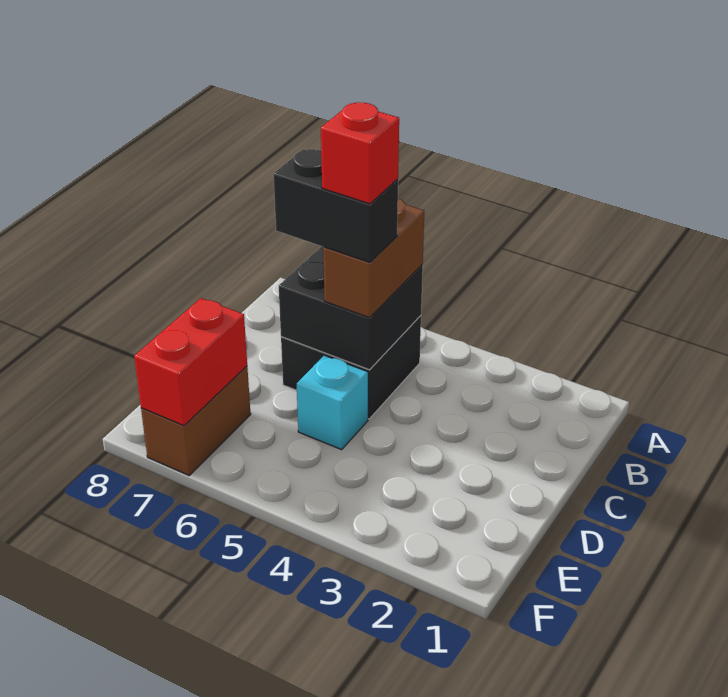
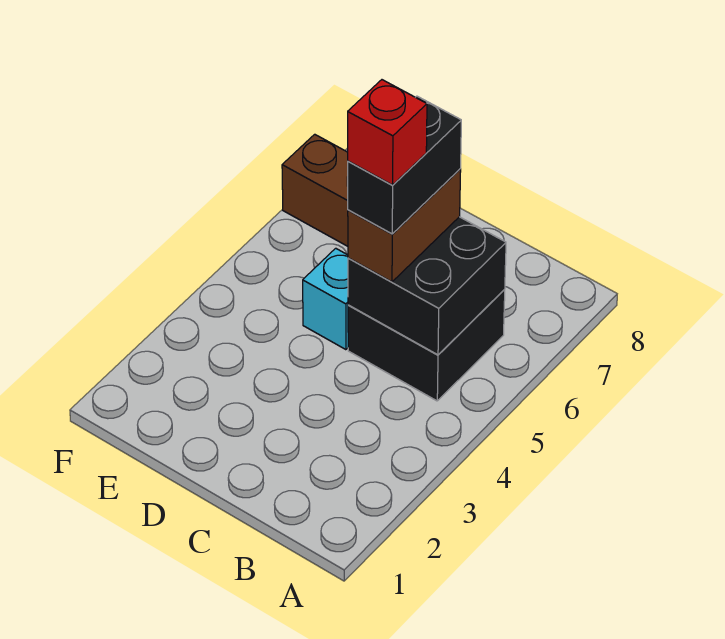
brown brick B5:C5 level 3 -> brown brick C5:C6 level 3
red brick E7:F7 level 2 -> none

